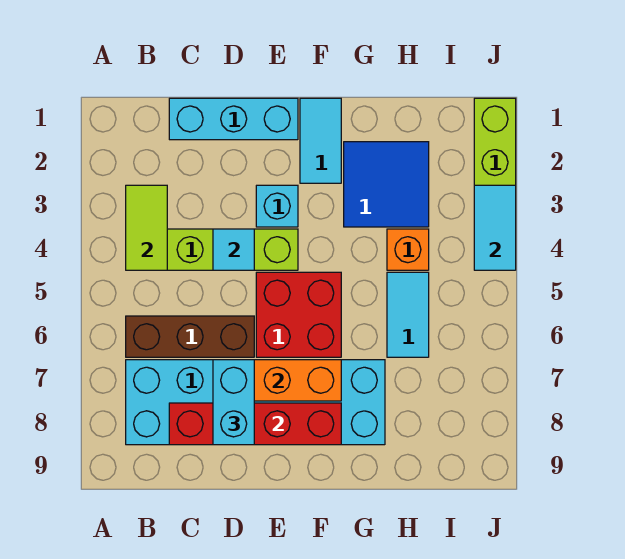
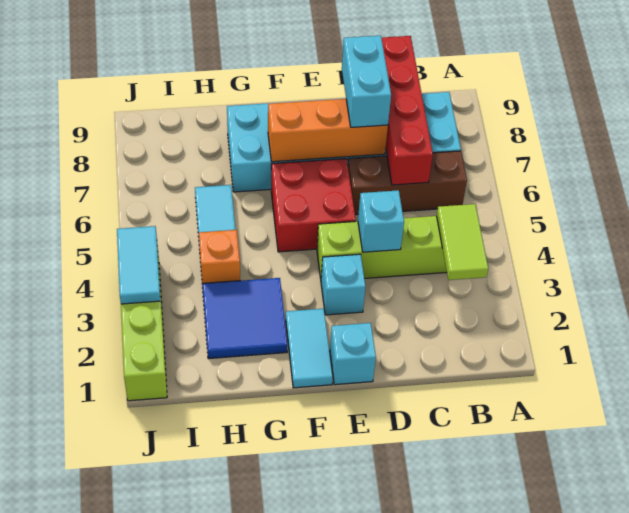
cyan brick C1:E1 level 1 -> cyan brick E1 level 1
red brick C8:F8 level 2 -> red brick C6:C9 level 2
cyan tile D4 level 2 -> cyan brick D4 level 2

